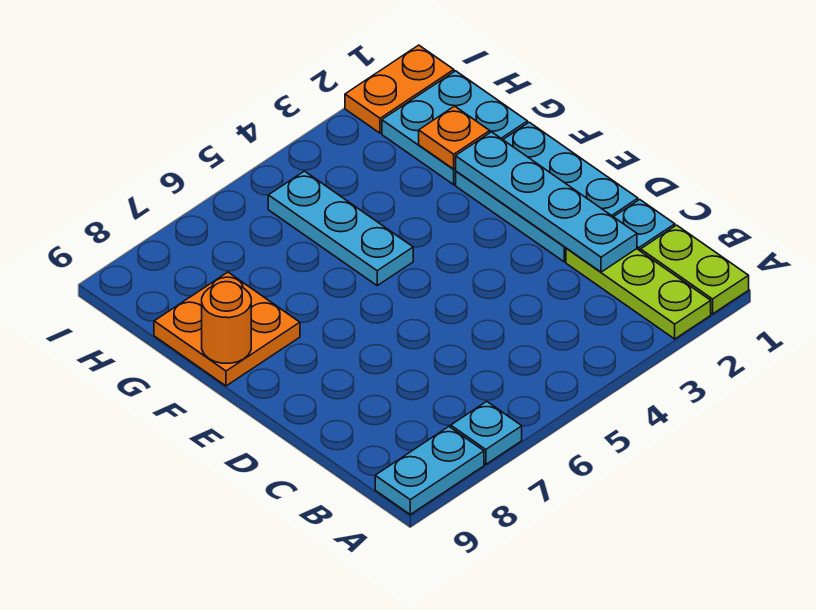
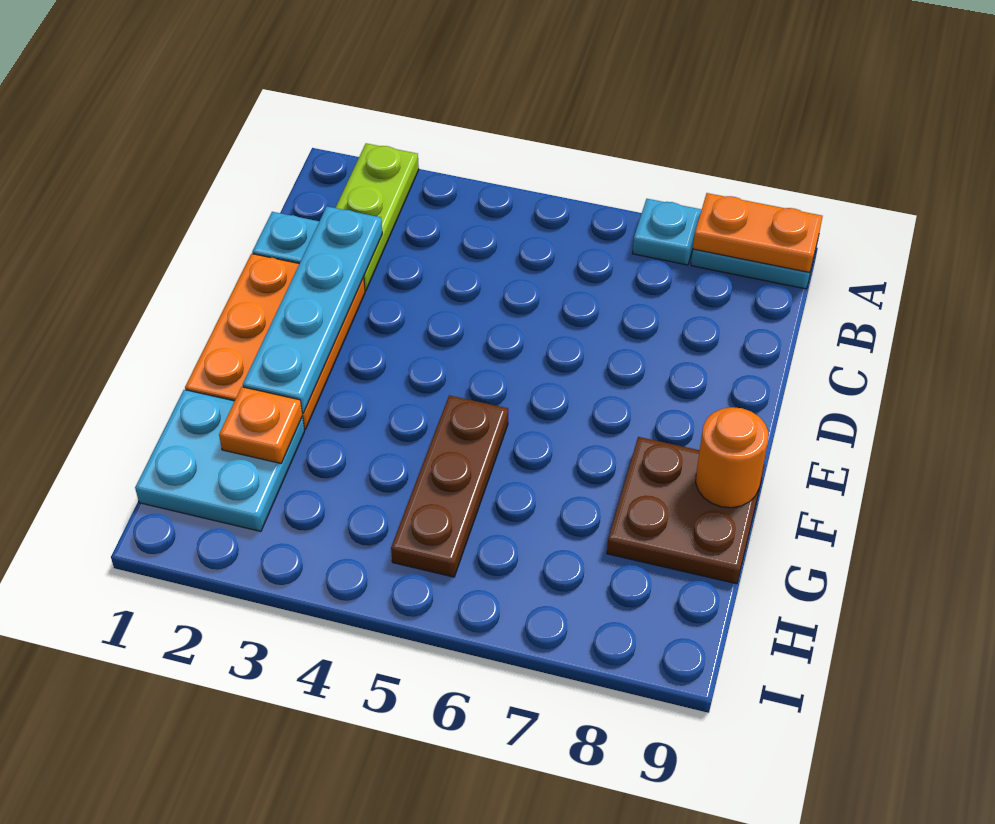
lime plate A1:B1 level 1 -> none
cyan plate D1:F2 level 1 -> orange plate D1:F2 level 1
cyan plate F5:H5 level 1 -> brown plate F5:H5 level 1
orange plate F8:G9 level 1 -> brown plate F8:G9 level 1
orange plate I1:I2 level 1 -> orange plate A8:A9 level 2

